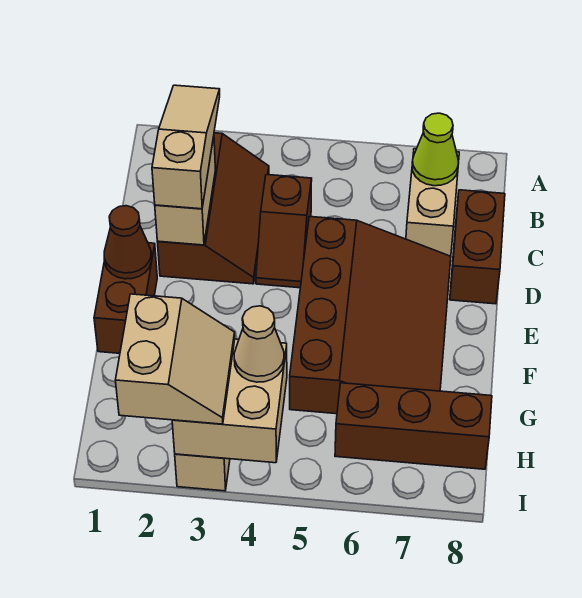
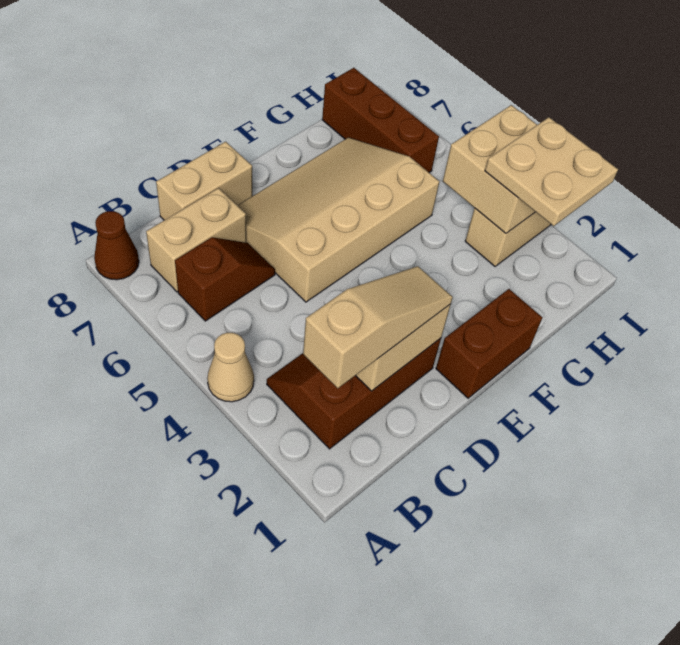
tan slope B2:D2 level 3 top D -> tan slope B2:D2 level 3 top B
lime cone B7 level 2 -> none
brown slope C4:D4 level 1 top C -> brown slope B6:C6 level 1 top B
brown brick C8:D8 level 1 -> tan brick C8:D8 level 1
brown slope D5:G7 level 1 top 5 -> tan slope D5:G7 level 1 top 5
brown cone E1 level 2 -> brown cone A8 level 1
tan slope H2:I3 level 3 top 2 -> tan plate H2:I3 level 3
tan cone H4 level 3 -> tan cone A4 level 1

